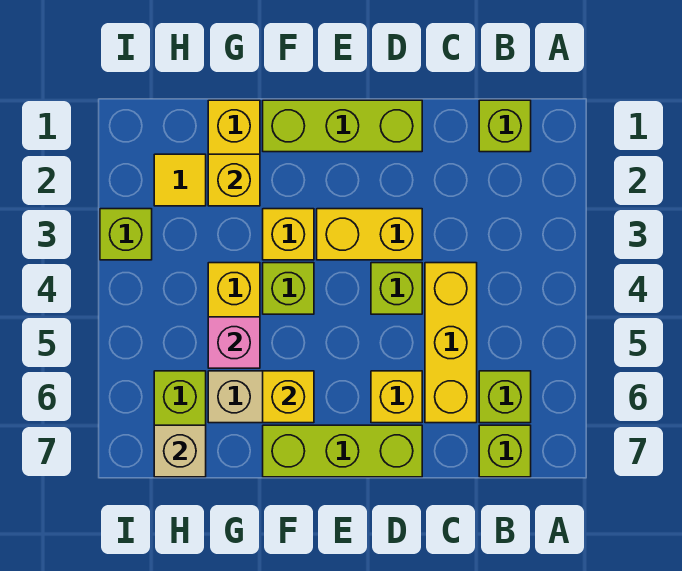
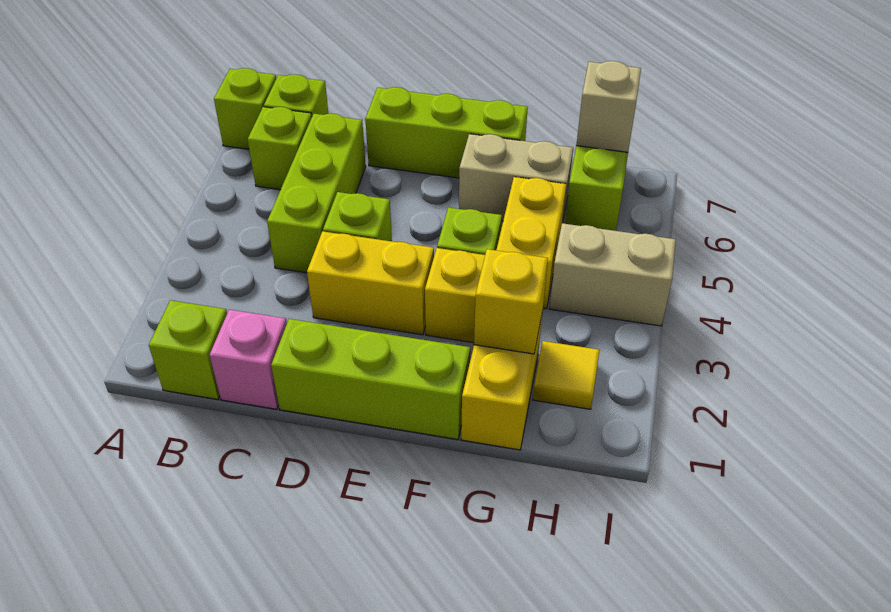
yellow brick C4:C6 level 1 -> lime brick C4:C6 level 1
yellow brick D6 level 1 -> none
yellow brick F6 level 2 -> none
pink brick G5 level 2 -> pink brick C1 level 1
none -> tan brick H4:I4 level 1
lime brick I3 level 1 -> lime brick A7 level 1

